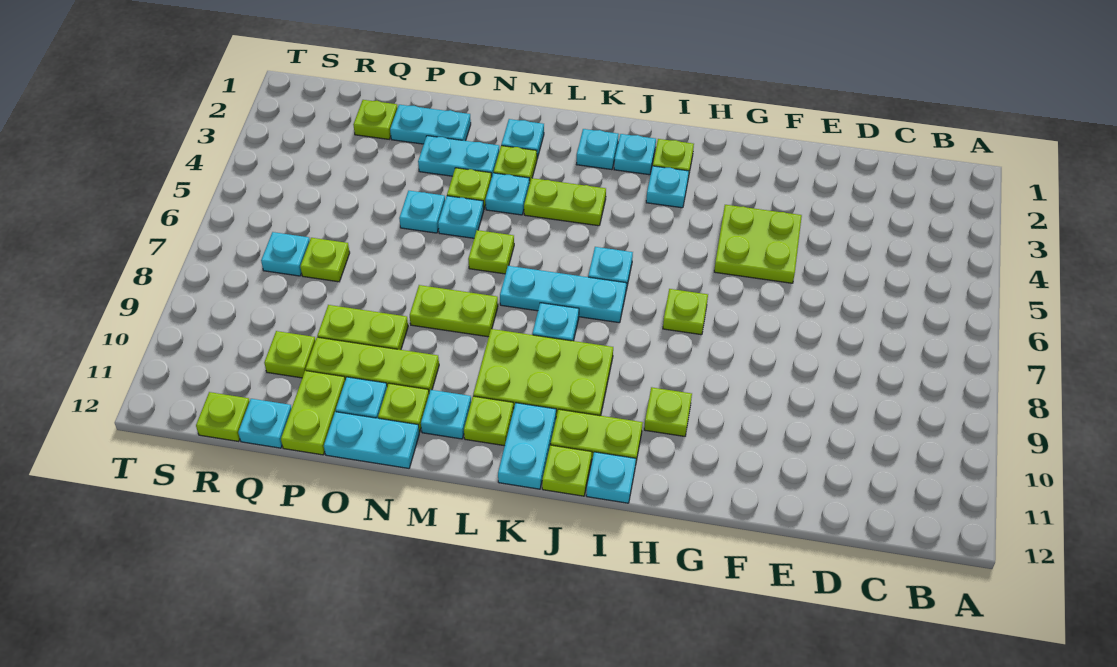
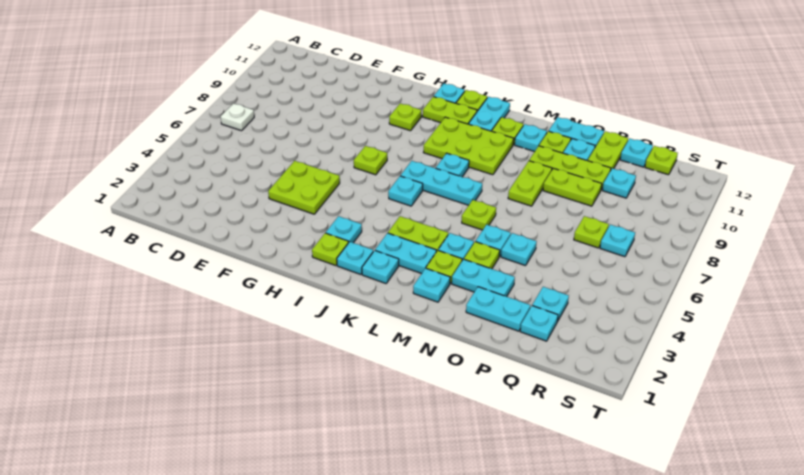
none -> white plate B7 level 1
none -> cyan plate K3:L3 level 1
lime plate M8:N8 level 1 -> lime plate N8:N9 level 1
lime plate Q2 level 1 -> cyan plate Q2 level 1
none -> cyan plate Q3 level 1
lime plate Q10 level 1 -> cyan plate Q10 level 1

